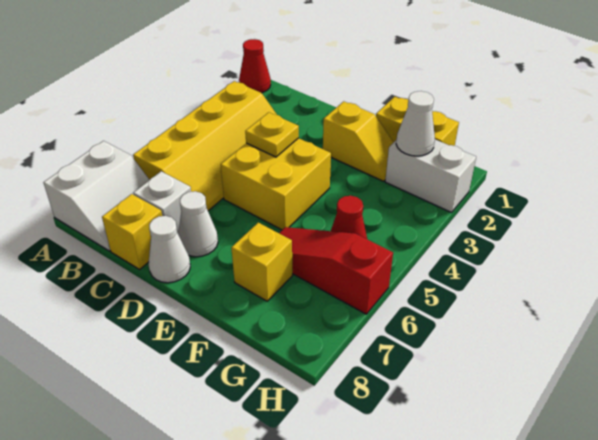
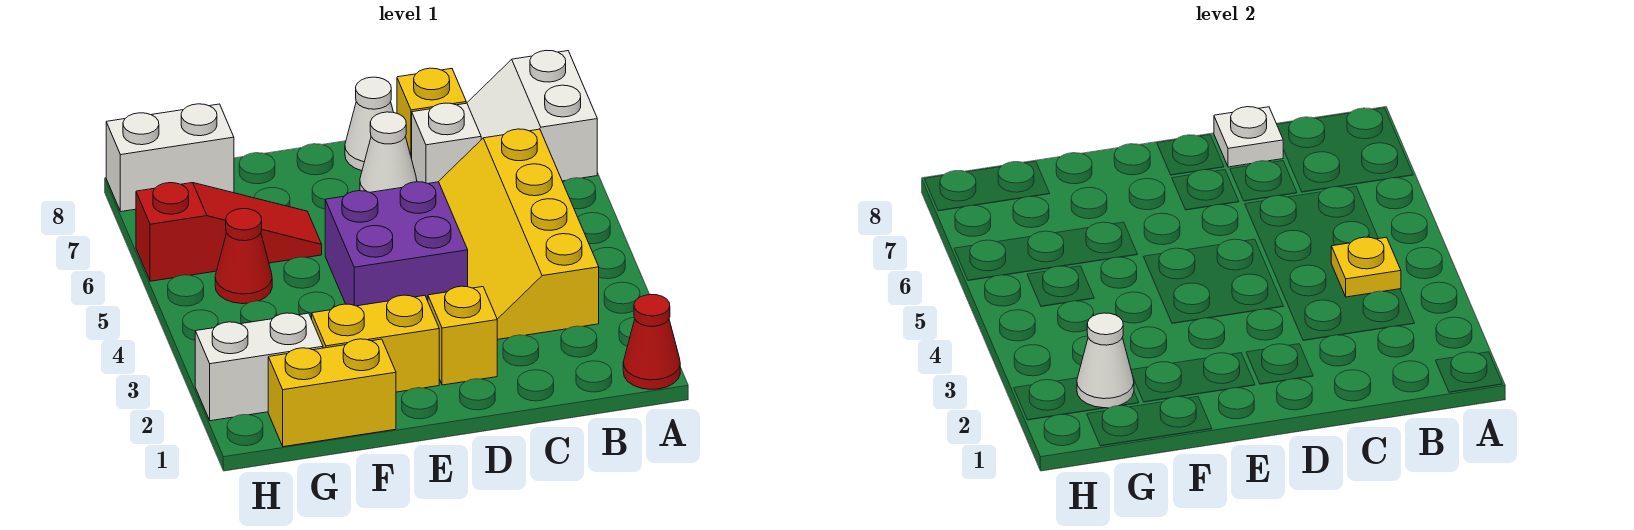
none -> white plate C8 level 2
yellow brick D4:E5 level 1 -> purple brick D4:E5 level 1
yellow plate D4 level 2 -> yellow plate B4 level 2
yellow slope E2:F2 level 1 top E -> yellow brick E2:F2 level 1
yellow brick F7 level 1 -> yellow brick D2 level 1
none -> white brick G8:H8 level 1

